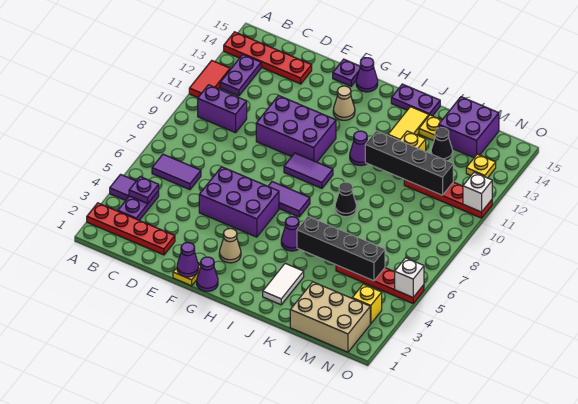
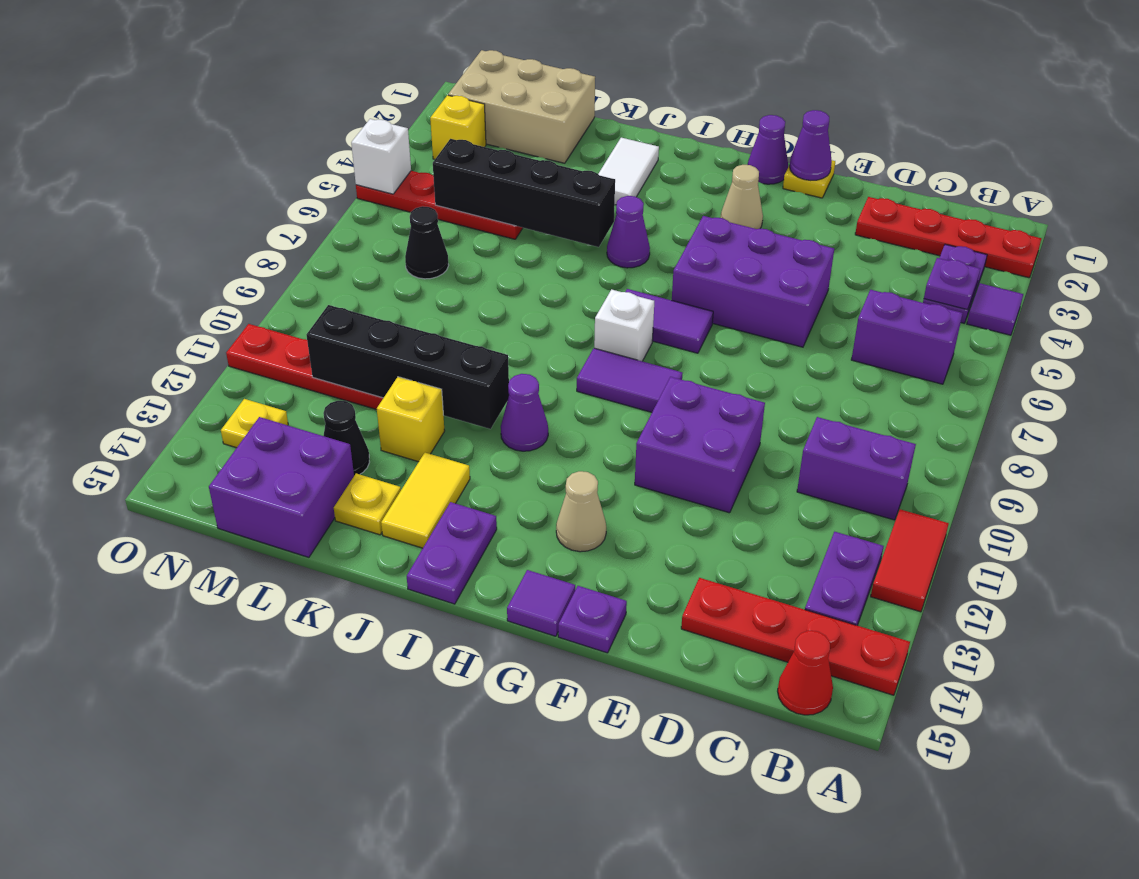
purple tile B6:C6 level 1 -> purple brick B6:C6 level 1
none -> red cone B15 level 1
purple brick E10:G11 level 1 -> purple brick E10:F11 level 1
purple cone G15 level 1 -> purple tile G15 level 1
purple plate I15:J15 level 1 -> purple plate I14:I15 level 1
black cone J8 level 1 -> black cone M7 level 1
white brick O11 level 2 -> white brick H8 level 1

